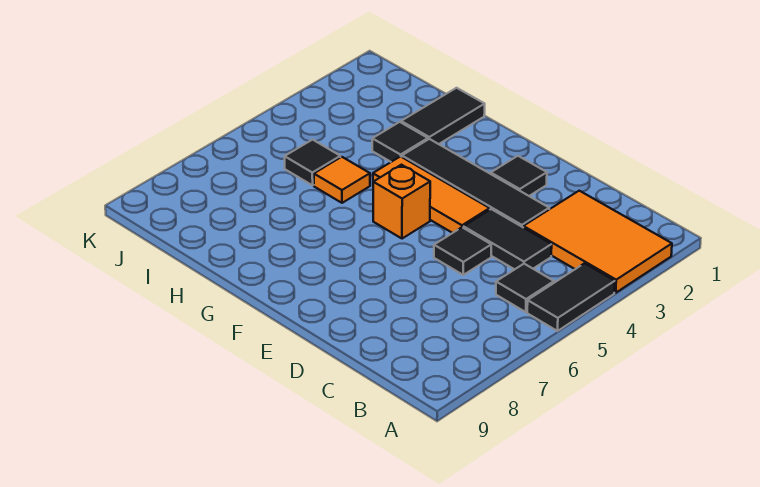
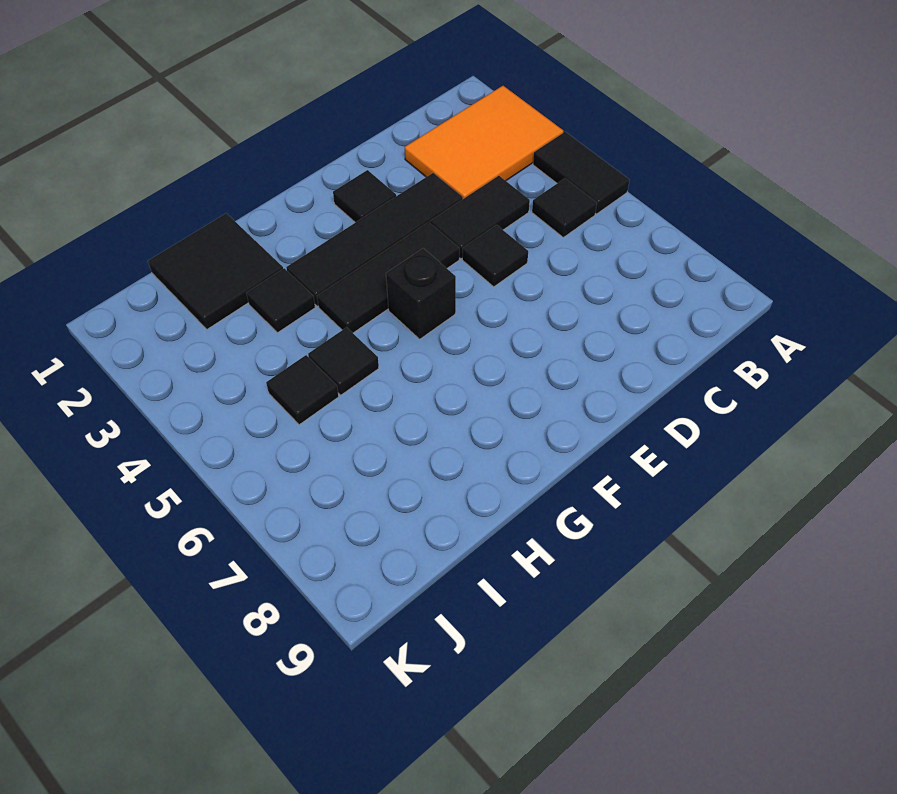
orange tile E4:G4 level 1 -> black tile E4:G4 level 1
orange brick F5 level 1 -> black brick F5 level 1
black tile H1:H2 level 1 -> black tile H1:I2 level 1
orange tile H5 level 1 -> black tile H5 level 1

